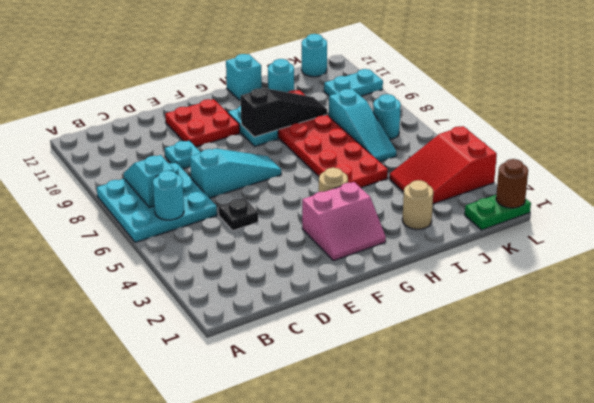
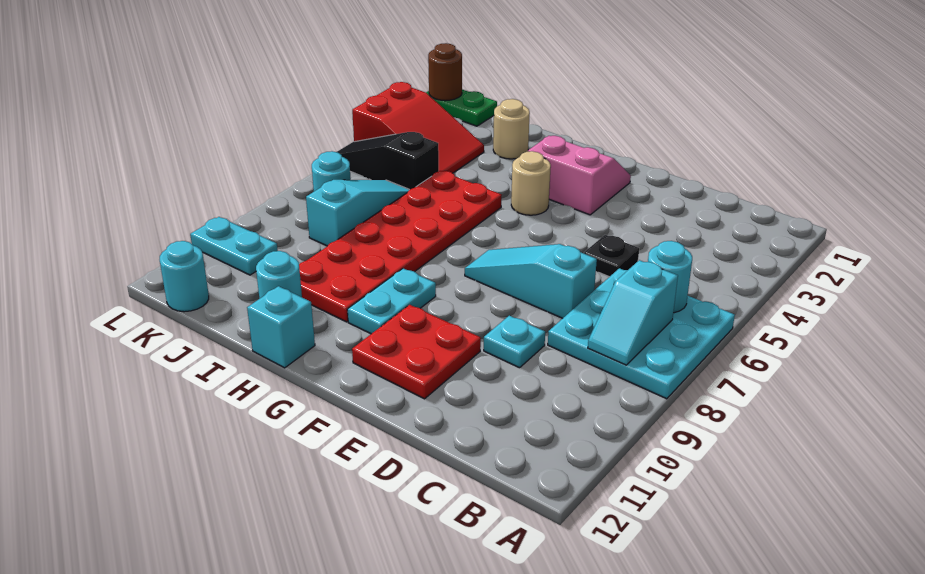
black slope G9:I9 level 2 top G -> black slope J5:L5 level 1 top J

